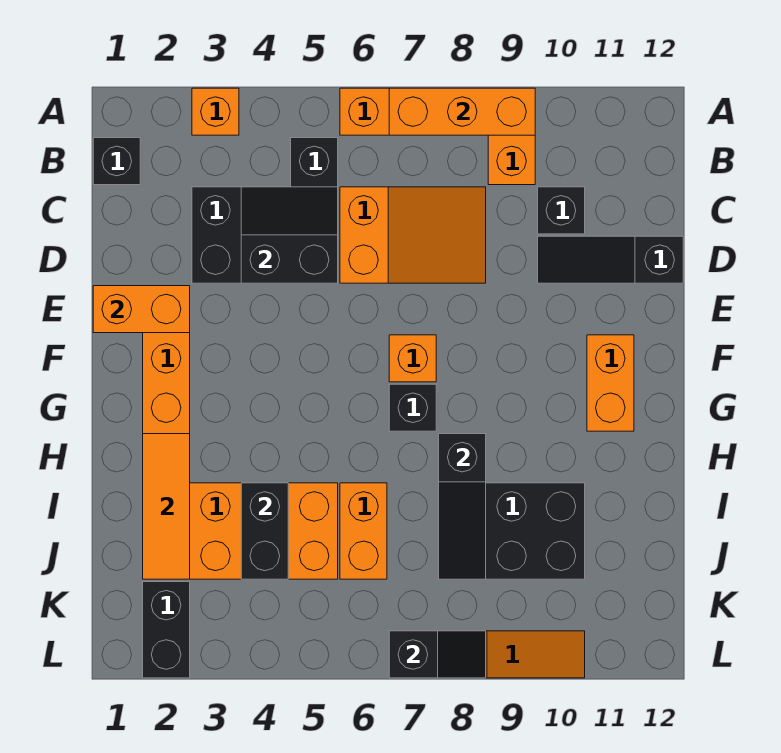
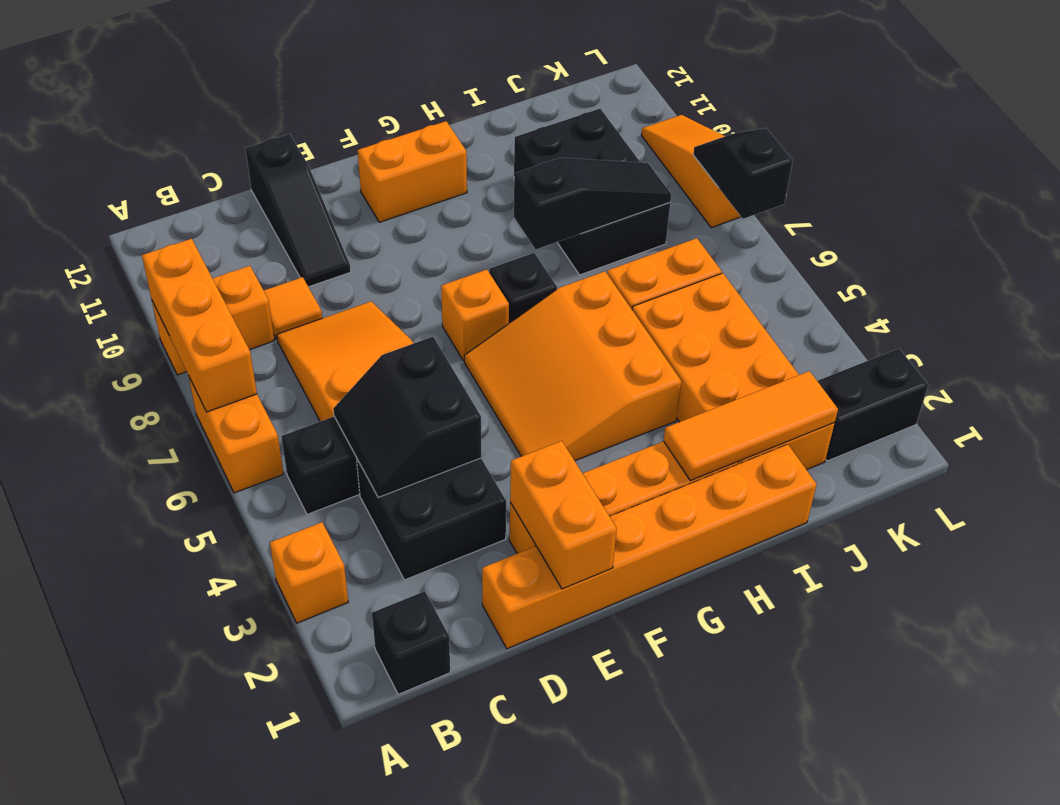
none -> orange tile C9 level 1
black brick C10 level 1 -> none
none -> orange brick D1:I1 level 1
none -> orange slope F4:H6 level 1 top H
black brick I4:J4 level 2 -> none

